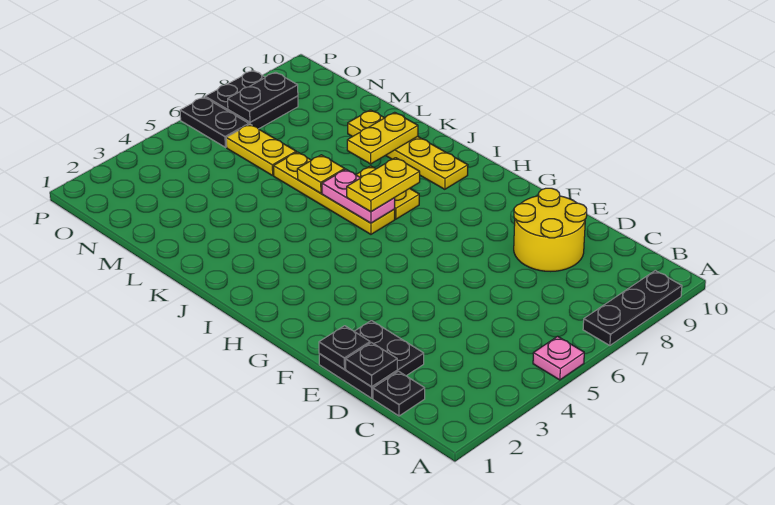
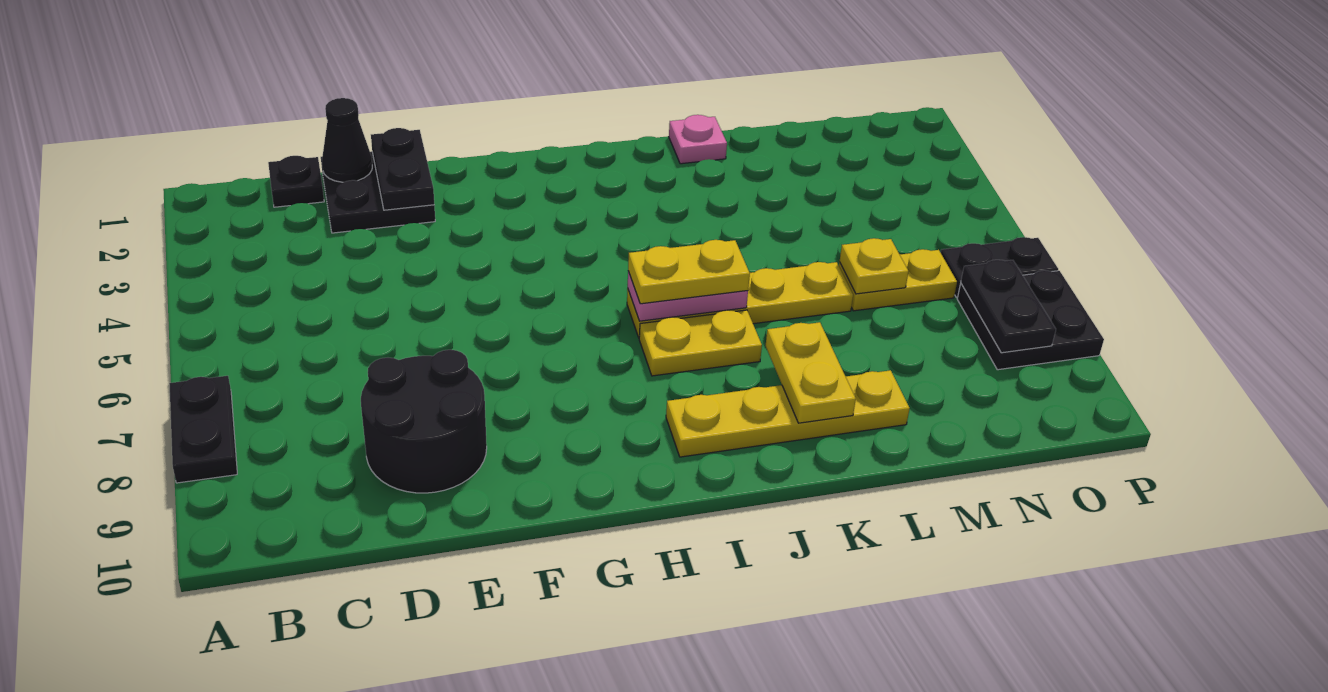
pink plate A5 level 1 -> pink plate K1 level 1
black plate A7:A9 level 1 -> black plate A7:A8 level 1
black plate D1 level 2 -> black cone D1 level 2
yellow round brick D8:E9 level 1 -> black round brick D8:E9 level 1
black plate E1 level 2 -> black plate E1:E2 level 2
yellow plate I6:I7 level 3 -> yellow plate I6:J6 level 3
yellow plate K6 level 2 -> yellow plate M6 level 2

